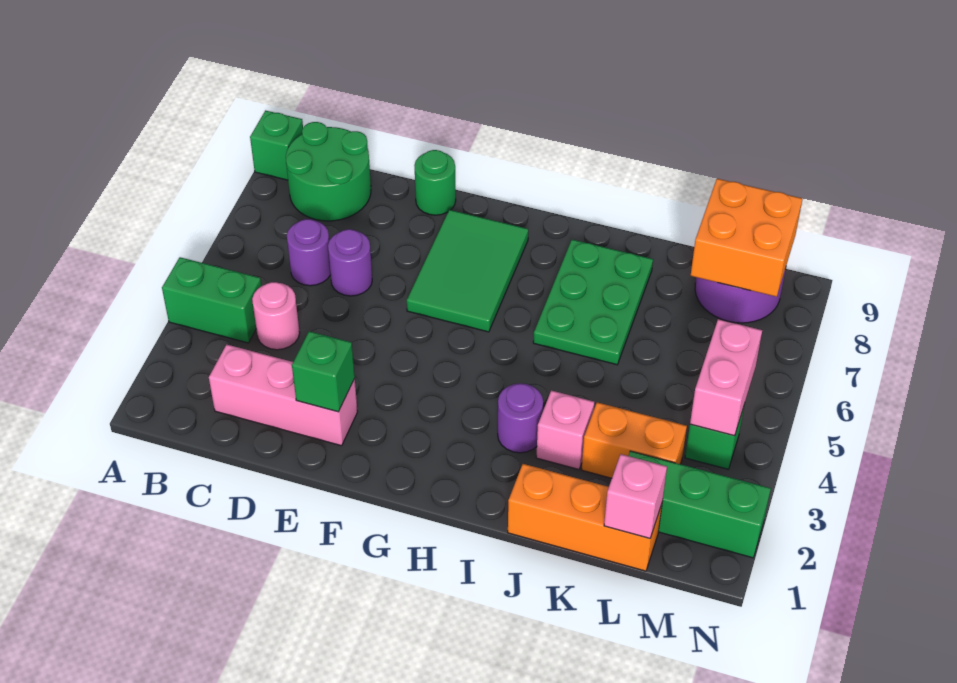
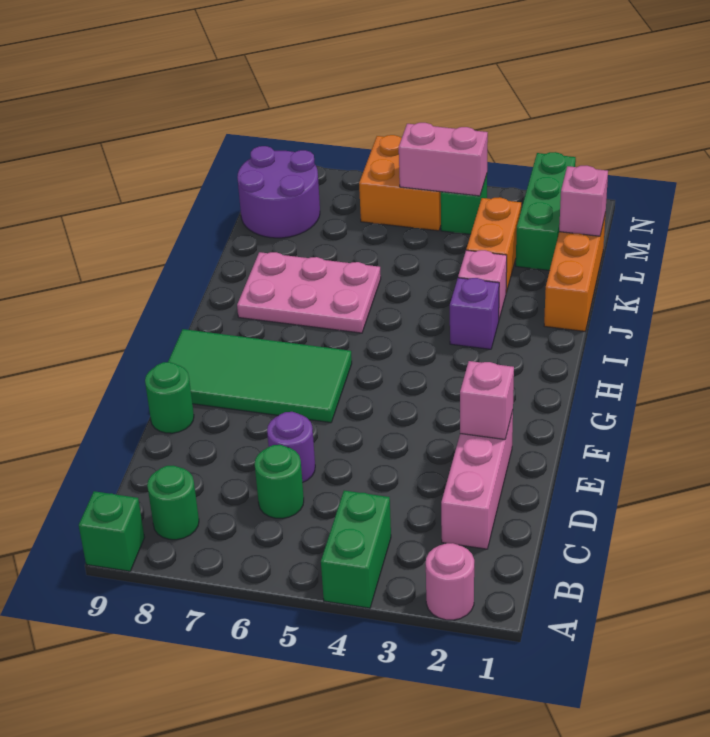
green round brick B8:C9 level 1 -> green round brick B8 level 1
pink round brick C4 level 1 -> pink round brick A2 level 1
purple round brick C6 level 1 -> green round brick C6 level 1
green brick E2 level 2 -> pink brick E2 level 2
green tile F6:G8 level 1 -> green tile F6:G9 level 1
purple round brick I3 level 1 -> purple brick I3 level 1
green plate I6:J8 level 1 -> pink plate I6:J8 level 1
orange brick L8:M9 level 2 -> orange brick M5:N6 level 1

